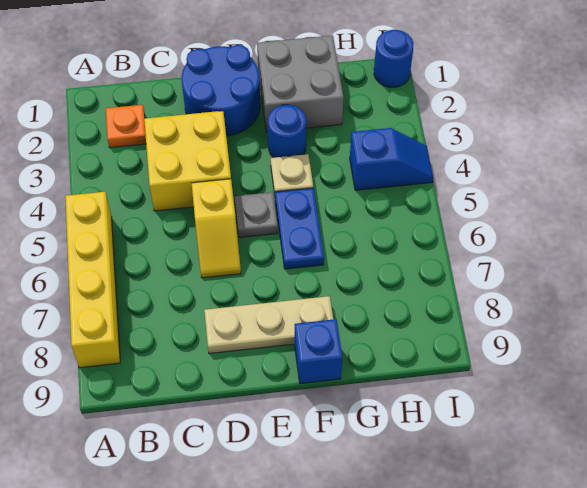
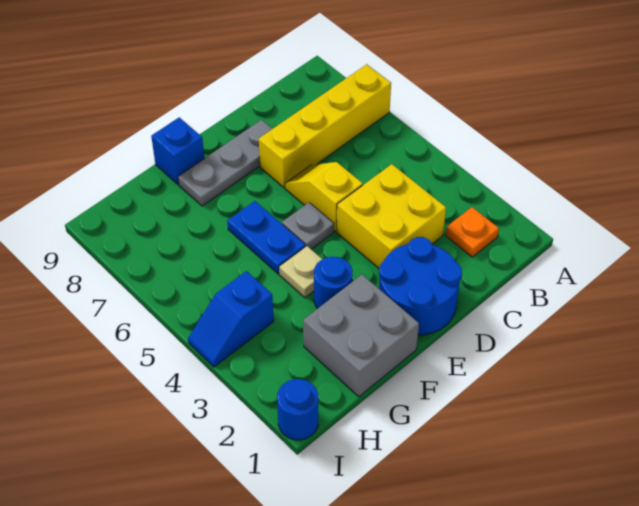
yellow brick A5:A8 level 1 -> yellow brick A7:D7 level 1
tan plate D8:F8 level 1 -> grey plate D8:F8 level 1

